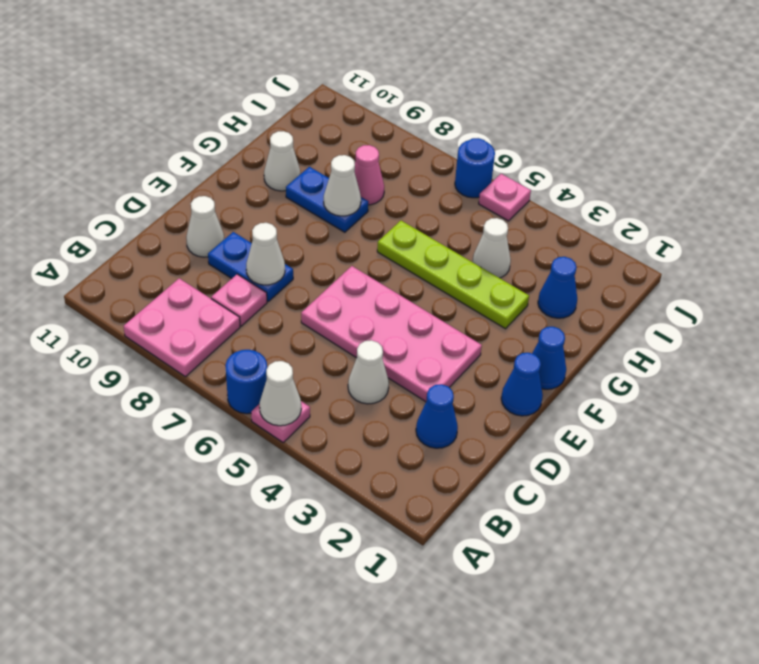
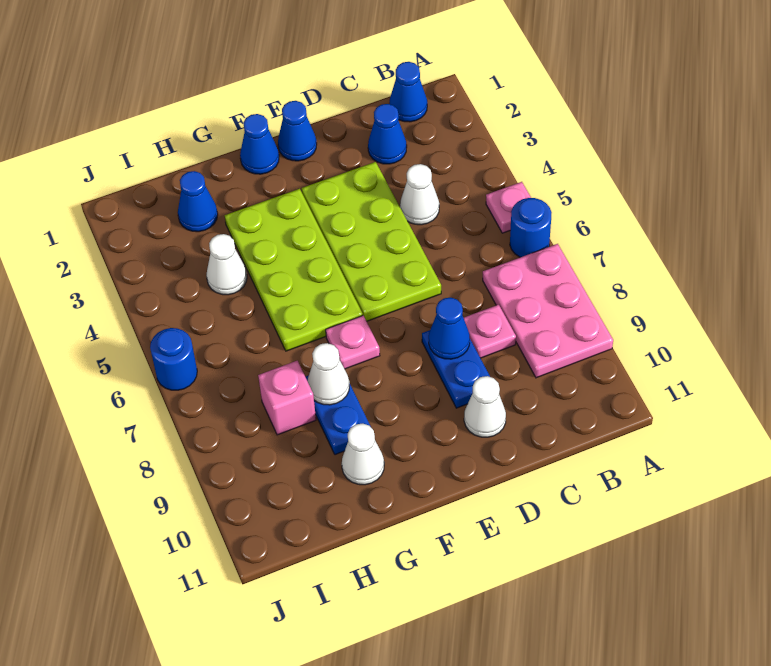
white cone A5 level 2 -> none
pink plate A8:B9 level 1 -> pink plate A7:B9 level 1
none -> blue cone B1 level 1
pink plate D3:E6 level 1 -> lime plate D3:E6 level 1
white cone D8 level 2 -> blue cone D8 level 2
lime plate G3:G6 level 1 -> lime plate F3:G6 level 1
pink cone H8 level 1 -> pink brick H8 level 1
pink plate J5 level 1 -> pink plate F7 level 1

